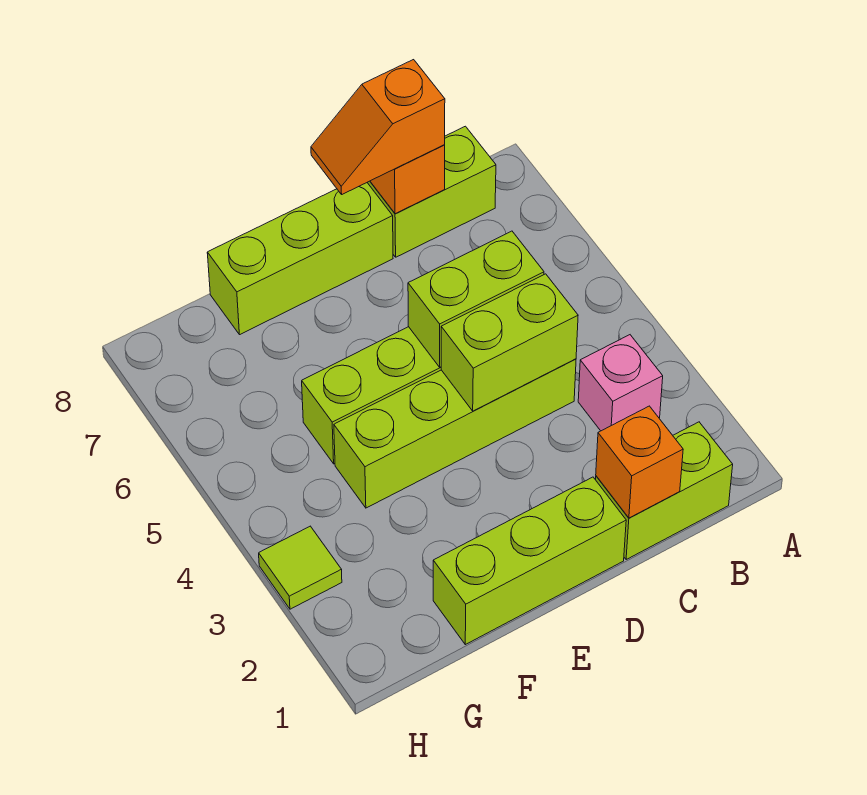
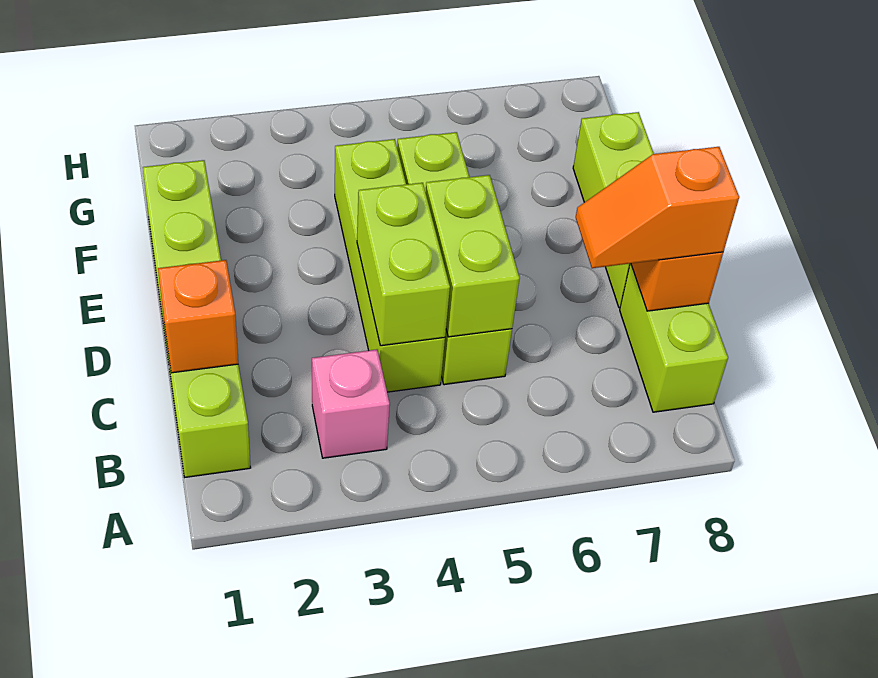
orange slope C8:D8 level 3 top C -> orange slope C7:C8 level 3 top 8
lime tile H3 level 1 -> none

